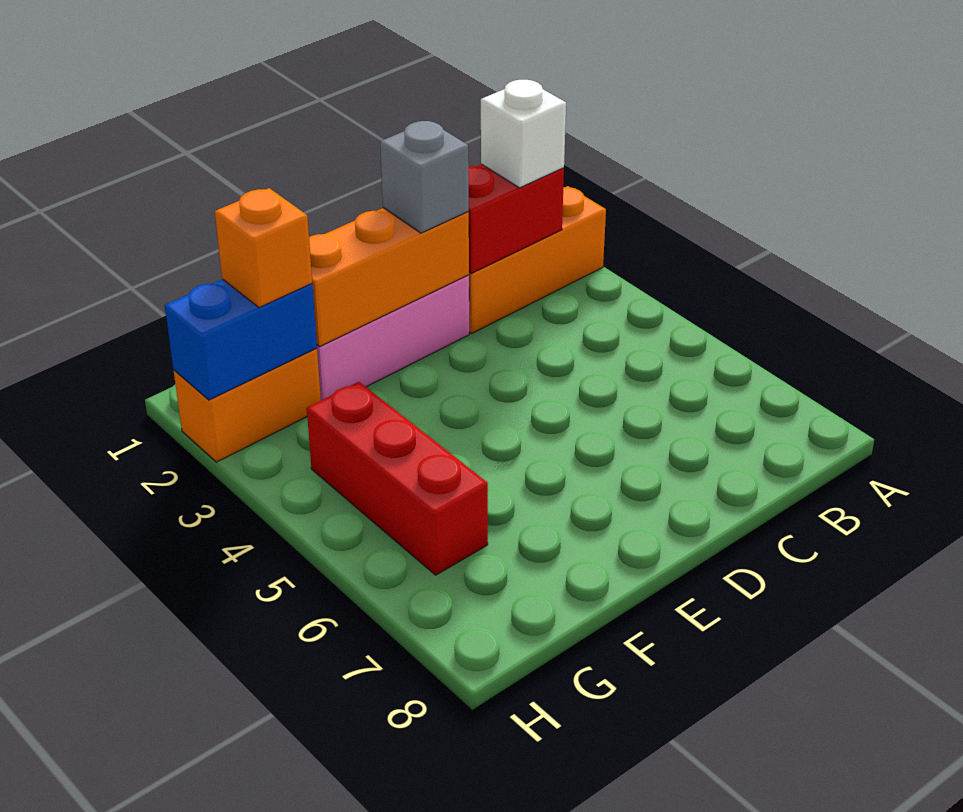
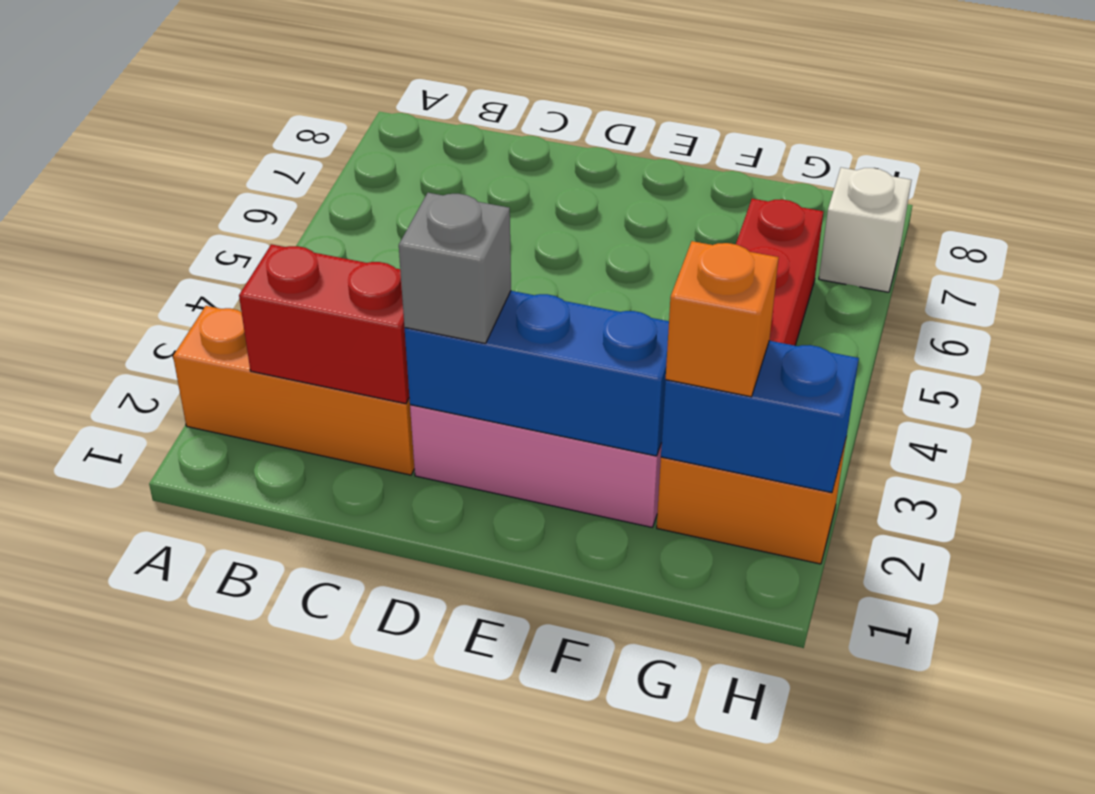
white brick B2 level 3 -> white brick H7 level 1
orange brick D2:F2 level 2 -> blue brick D2:F2 level 2

